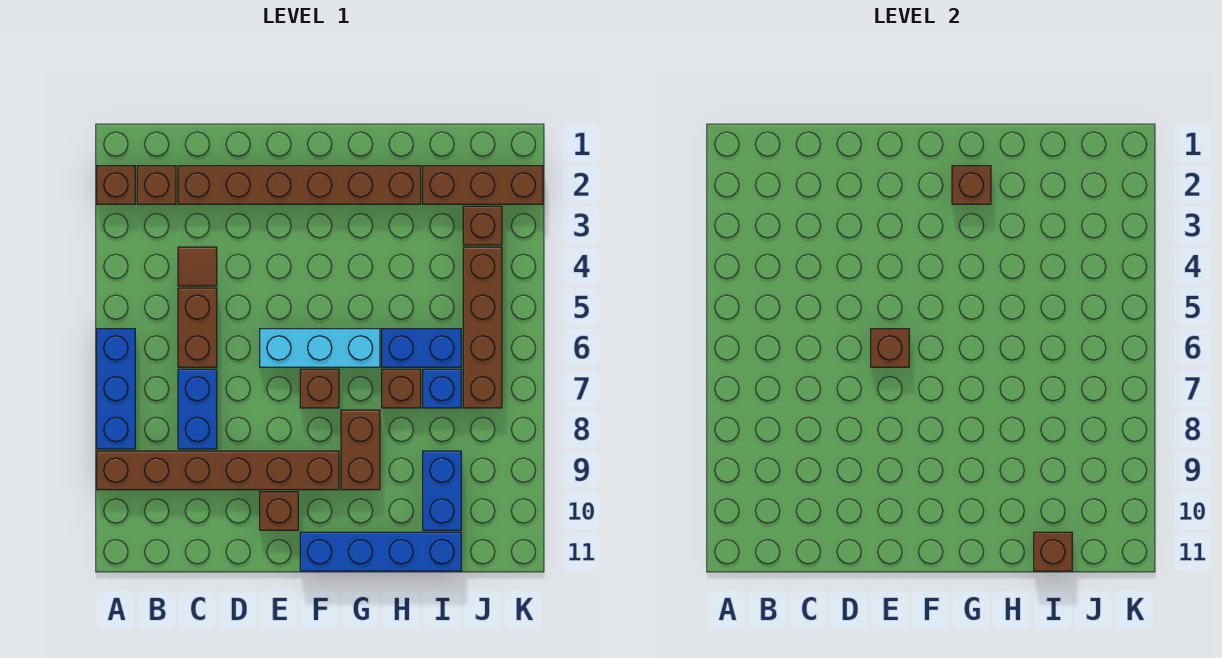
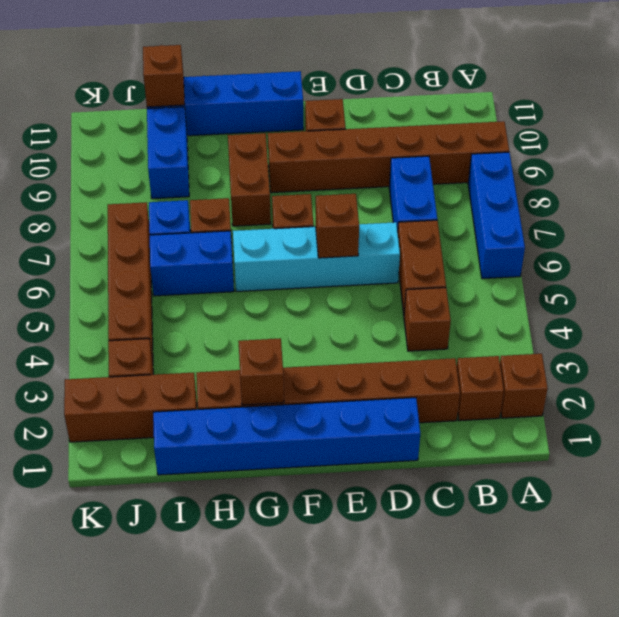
brown tile C4 level 1 -> brown brick C4 level 1
none -> blue brick D1:I1 level 1
cyan brick E6:G6 level 1 -> cyan brick D6:G6 level 1

